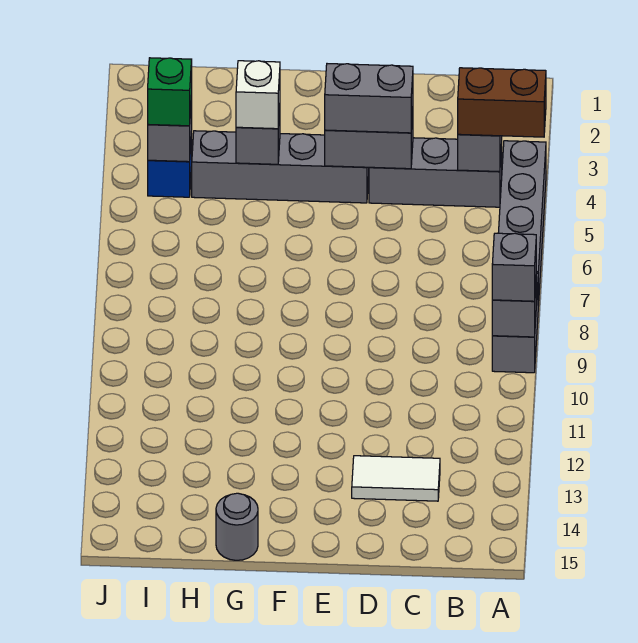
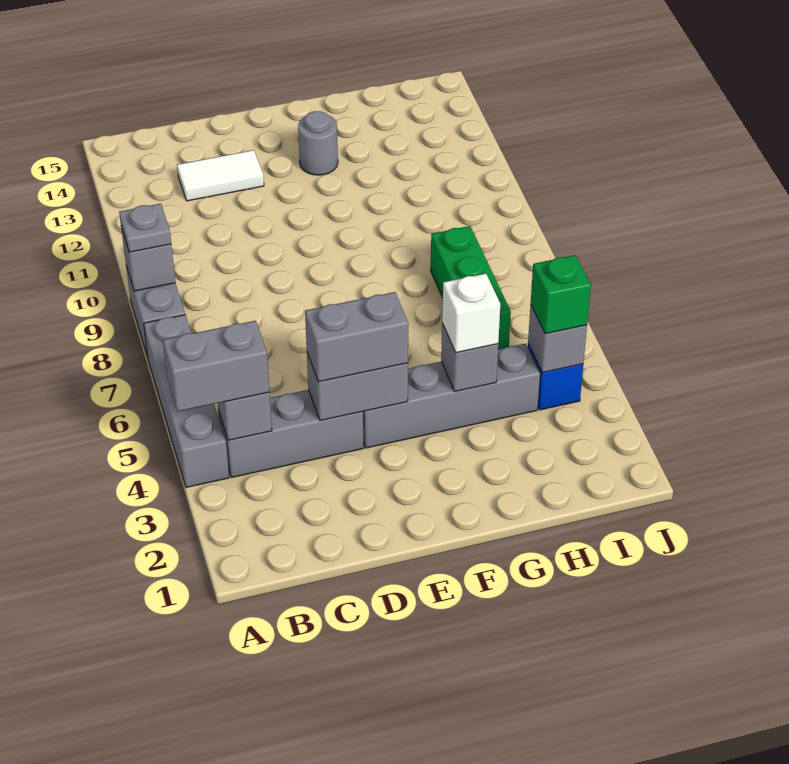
brown brick A4:B4 level 3 -> grey brick A4:B4 level 3
grey brick A9 level 3 -> grey plate A9 level 3
grey round brick G15 level 1 -> grey round brick F13 level 1
none -> green brick H6:H8 level 1

